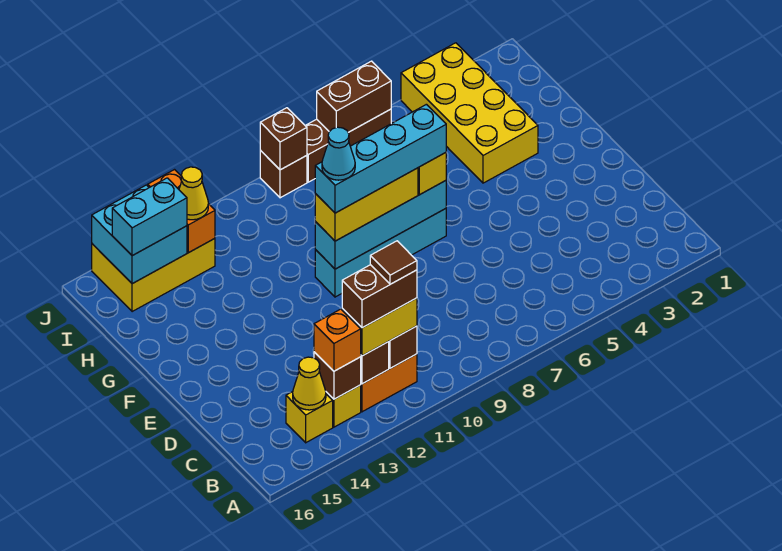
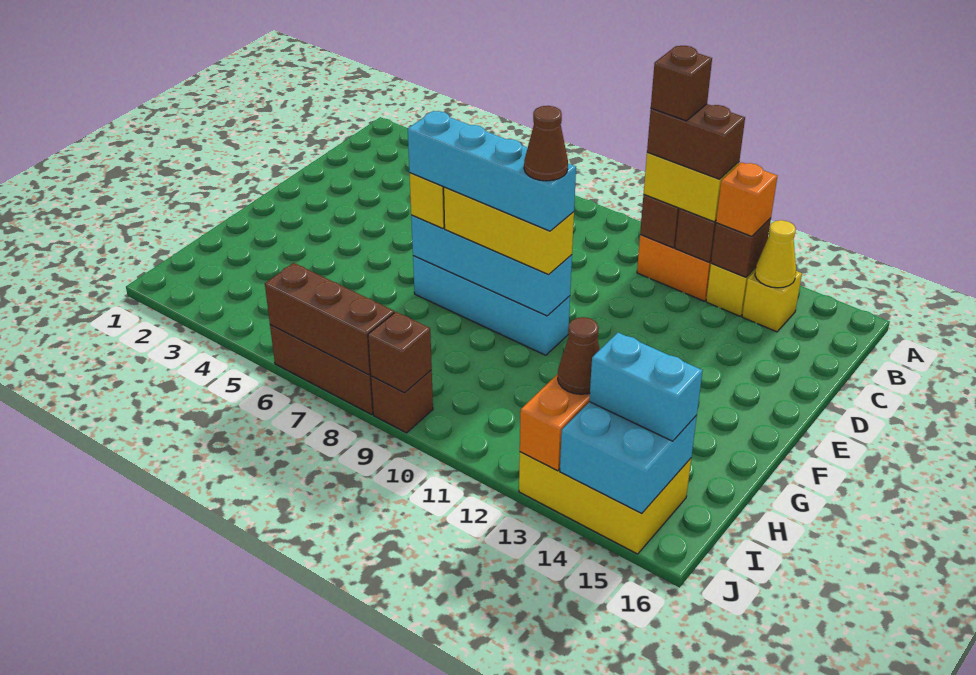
brown tile B11 level 5 -> brown brick B11 level 5
cyan cone F10 level 5 -> brown cone F10 level 5
yellow brick G3:J4 level 1 -> none
yellow cone I13 level 3 -> brown cone I13 level 3
brown brick J6:J7 level 2 -> brown brick J6:J8 level 2

